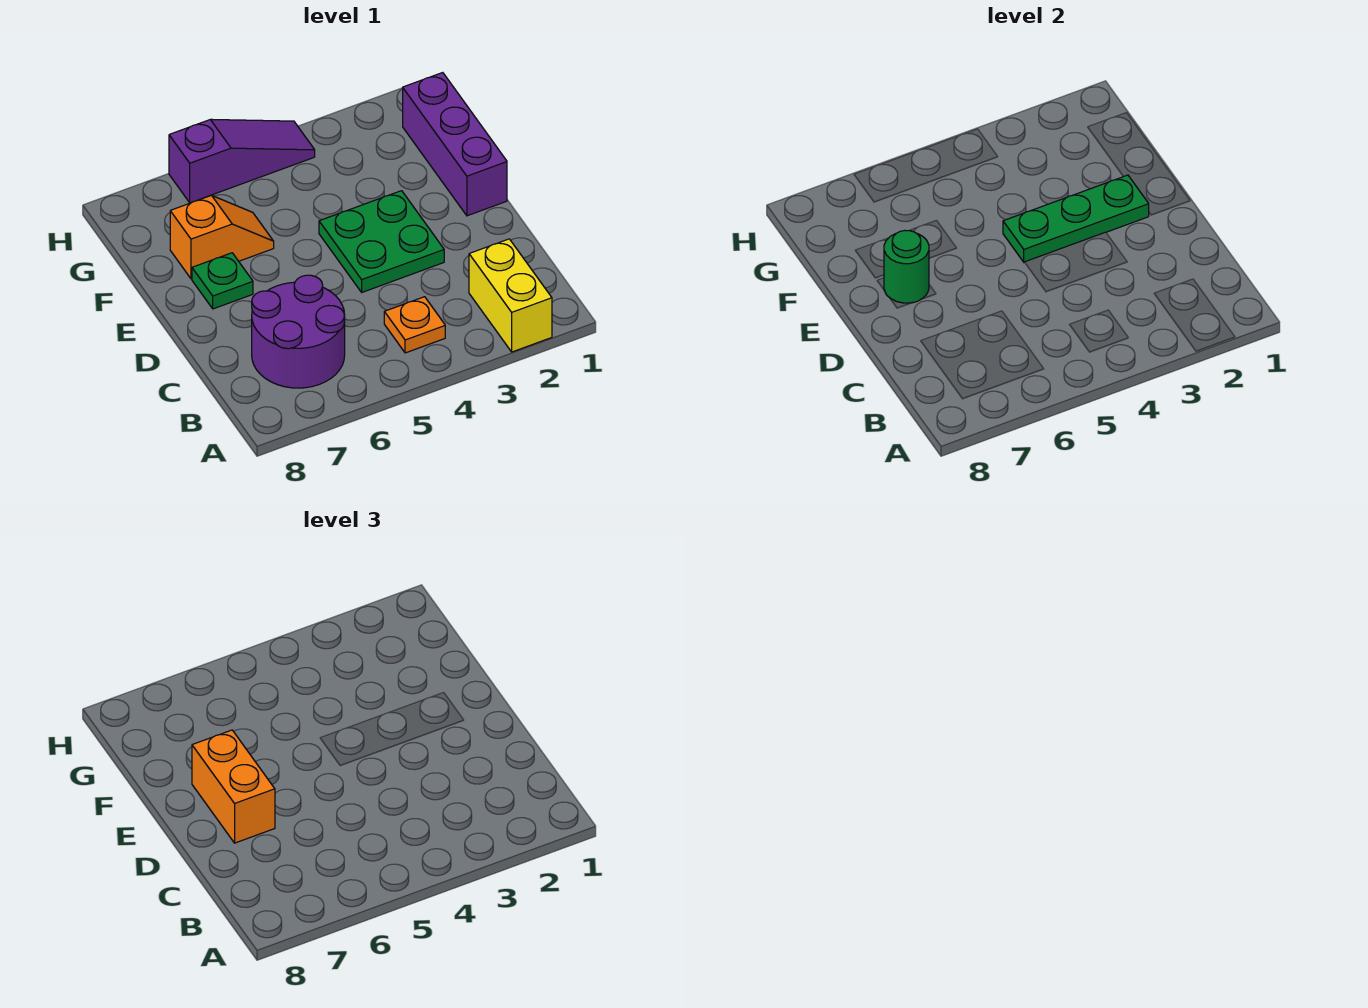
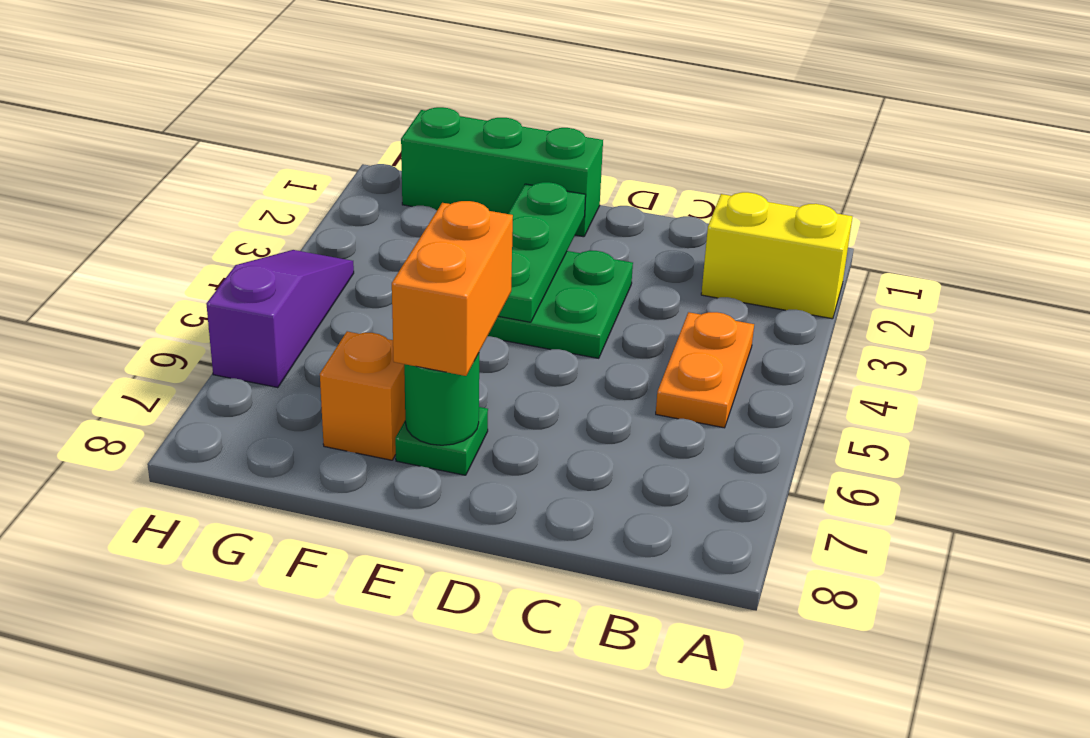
orange plate B4 level 1 -> orange plate B4:B5 level 1
purple round brick B6:C7 level 1 -> none
orange brick D7:E7 level 3 -> orange brick E6:E7 level 3
purple brick E1:G1 level 1 -> green brick E1:G1 level 1

